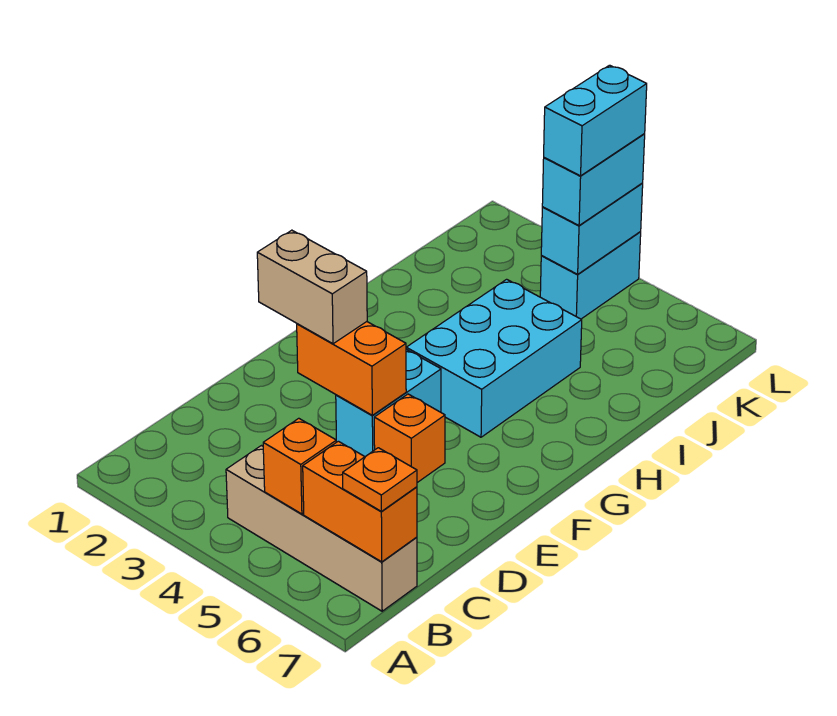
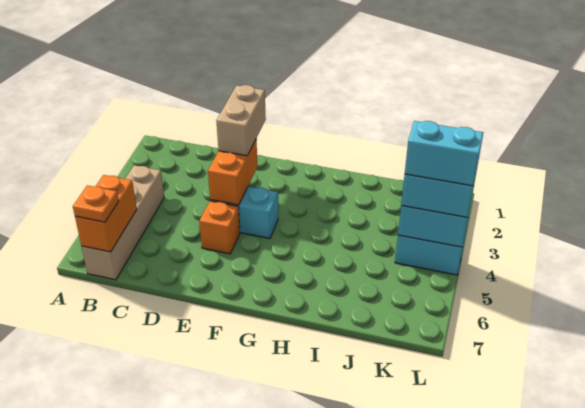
orange brick B5 level 2 -> none
cyan brick G4:I5 level 1 -> none

